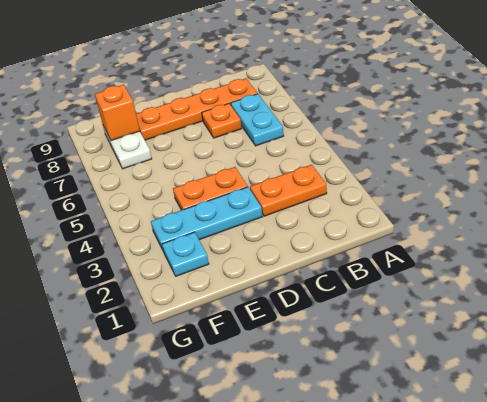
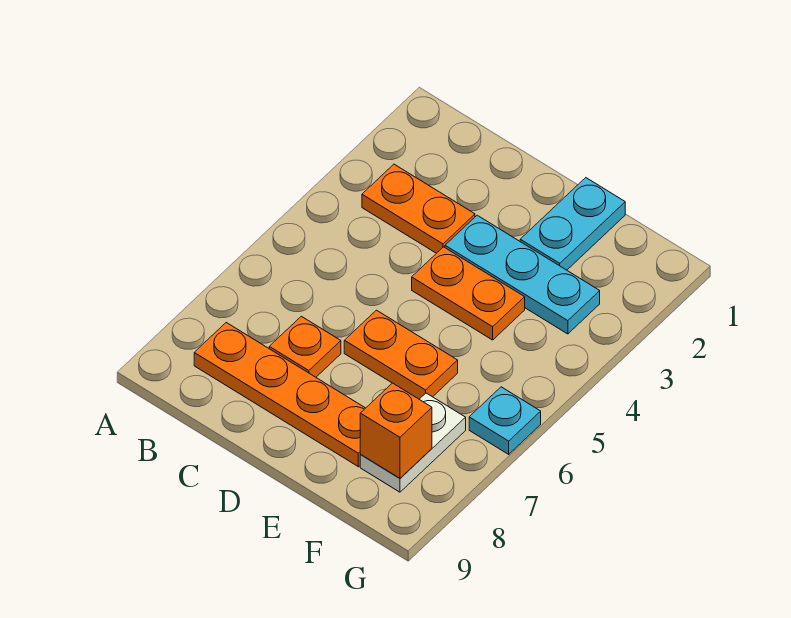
cyan plate B6:B7 level 1 -> cyan plate E1:E2 level 1
none -> orange plate D6:E6 level 1
cyan plate F2 level 1 -> cyan plate G6 level 1

